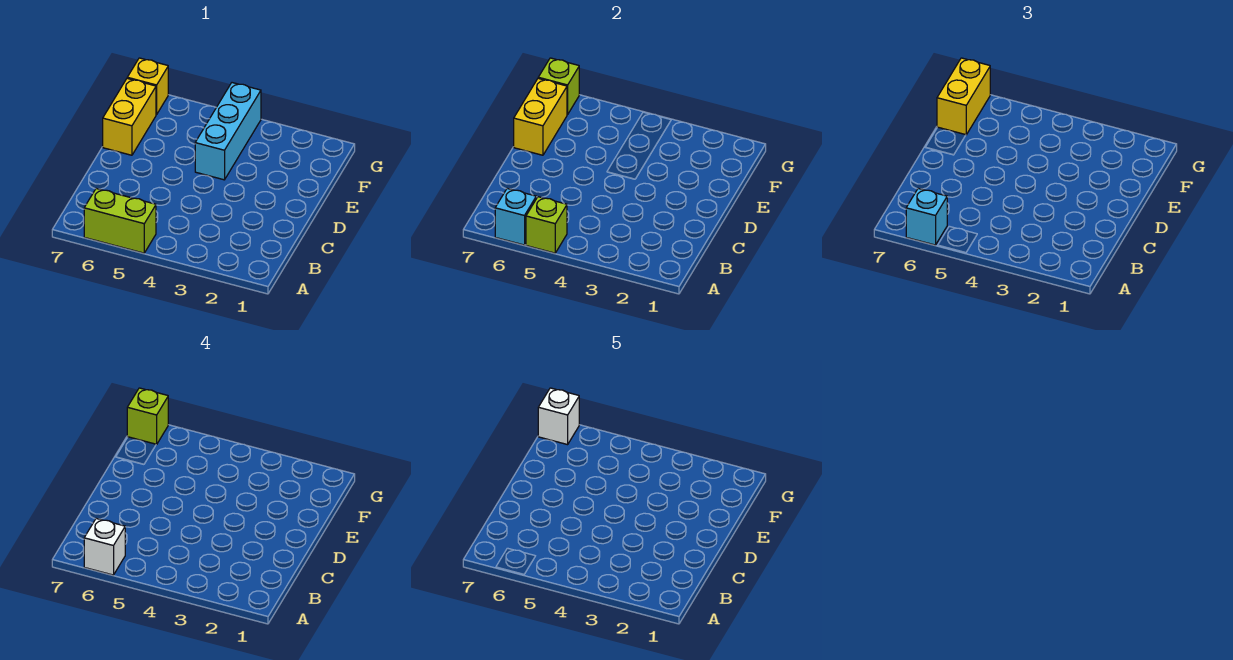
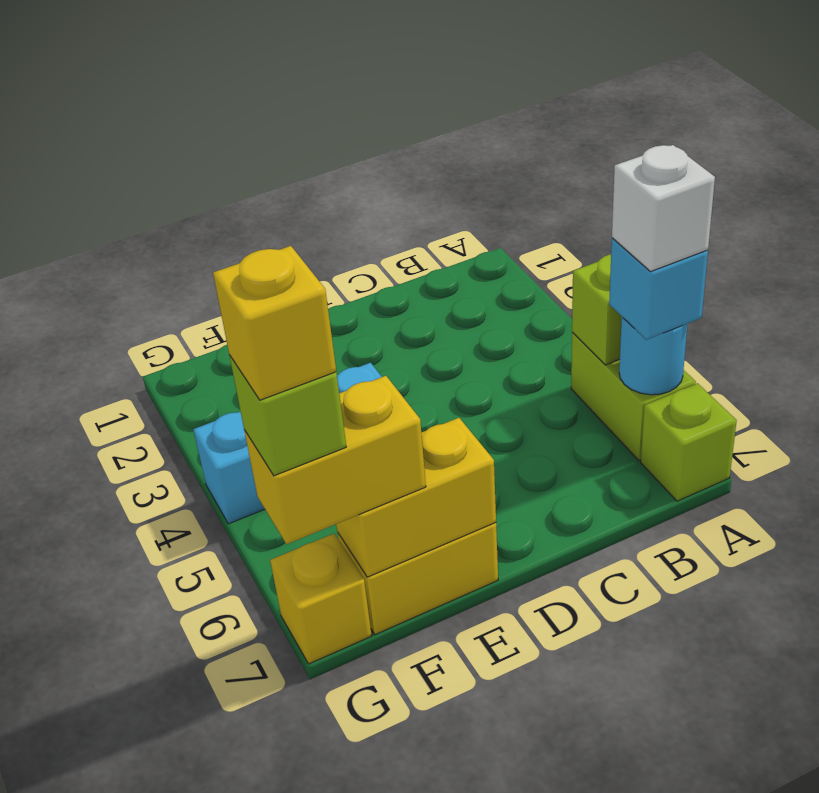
cyan brick A6 level 2 -> cyan round brick A6 level 2
lime brick G7 level 2 -> lime brick A7 level 1
white brick G7 level 5 -> yellow brick G7 level 5

